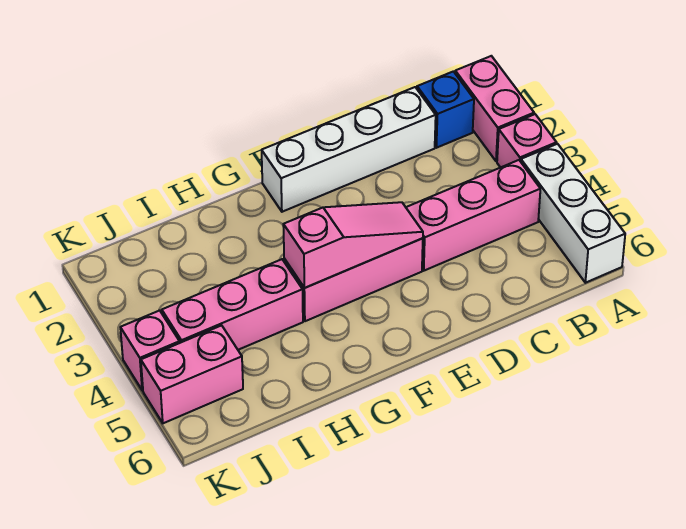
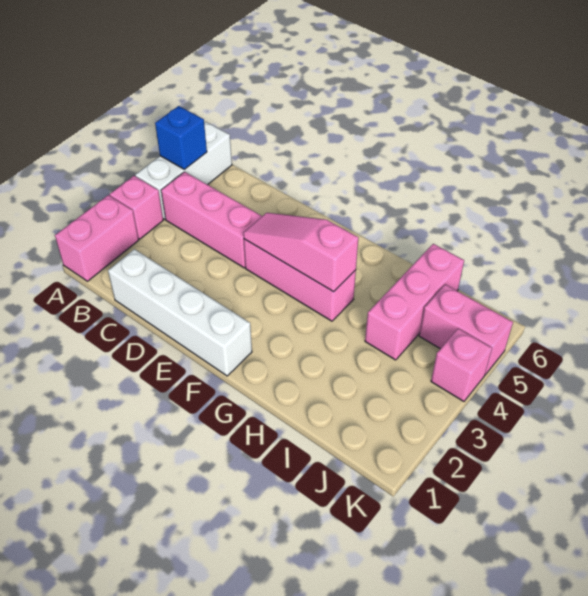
blue brick B1 level 1 -> blue brick A5 level 2
pink brick H4:J4 level 1 -> pink brick I4:I6 level 1

